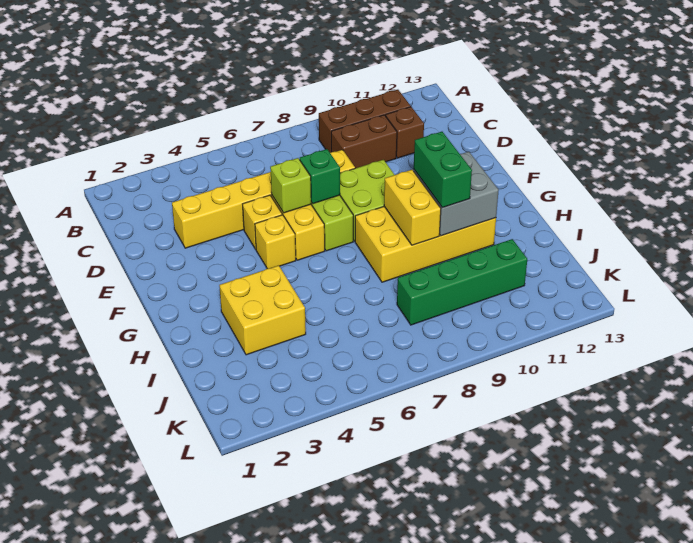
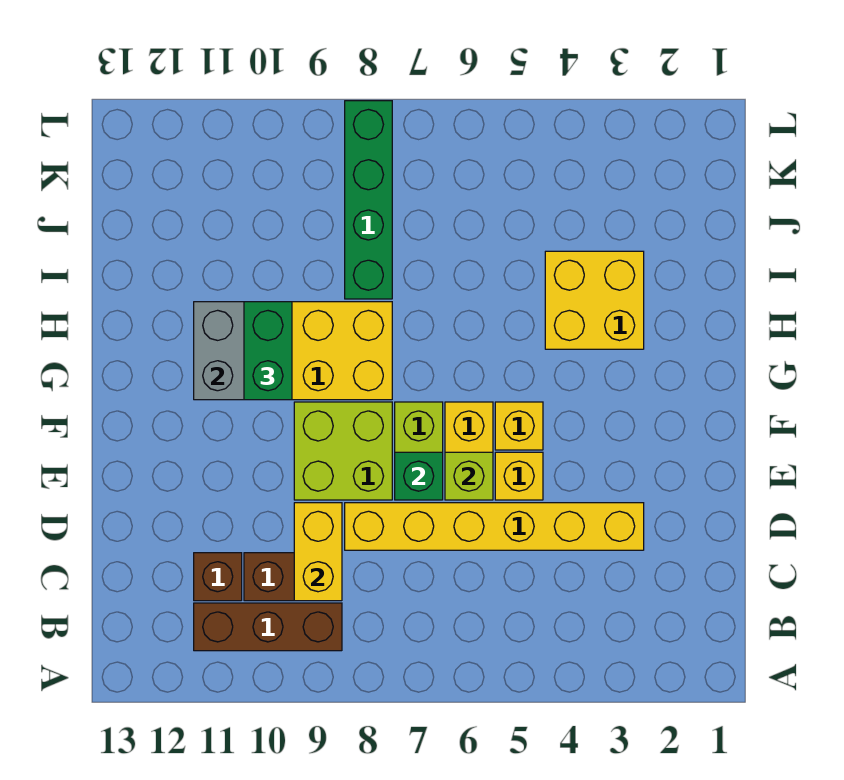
yellow brick G9:H9 level 2 -> yellow brick C9:D9 level 2
green brick J8:J11 level 1 -> green brick I8:L8 level 1

